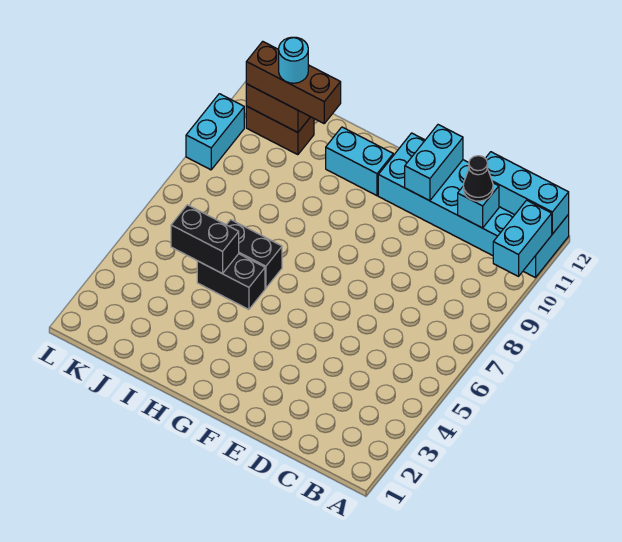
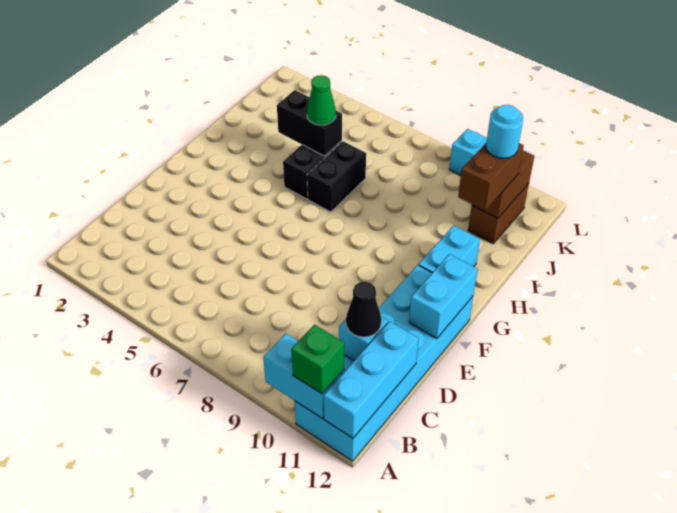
none -> green brick A11 level 3
cyan brick E11:E12 level 2 -> cyan brick E12:F12 level 2
black brick I5:J5 level 2 -> black brick I4:I5 level 2
none -> green cone I5 level 3
brown brick I11:K11 level 3 -> brown brick I11:J11 level 3

